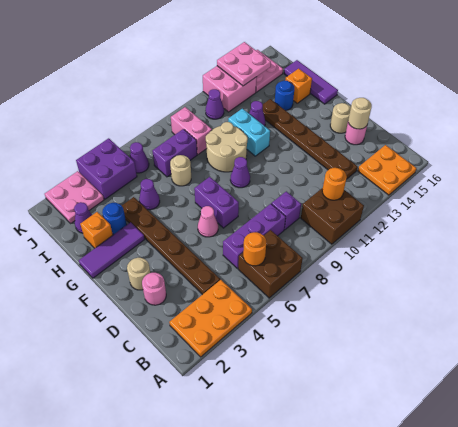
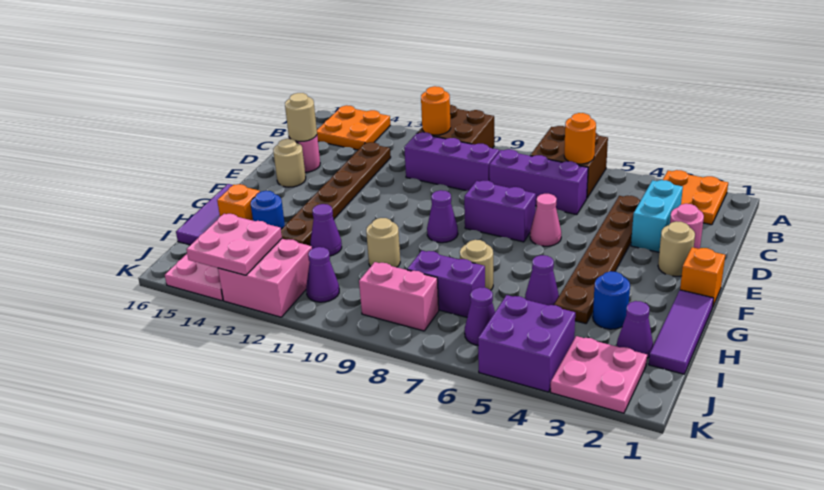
orange plate A2:B4 level 1 -> orange plate A2:B3 level 1
purple brick C9 level 1 -> purple brick C9:C11 level 1
purple brick E7:F7 level 1 -> purple brick E7:E8 level 1
purple tile G1:G3 level 1 -> purple tile G1:I1 level 1
tan round brick G9:H10 level 1 -> tan round brick H10 level 1
cyan brick G11:H11 level 1 -> cyan brick C3:D3 level 1
orange brick H2 level 1 -> orange brick F1 level 1
pink brick I9:J9 level 1 -> pink brick J8:J9 level 1

